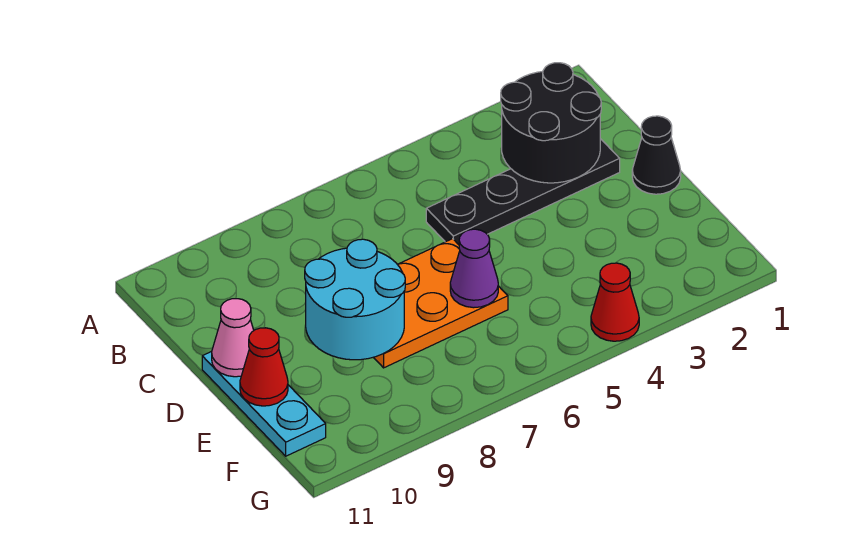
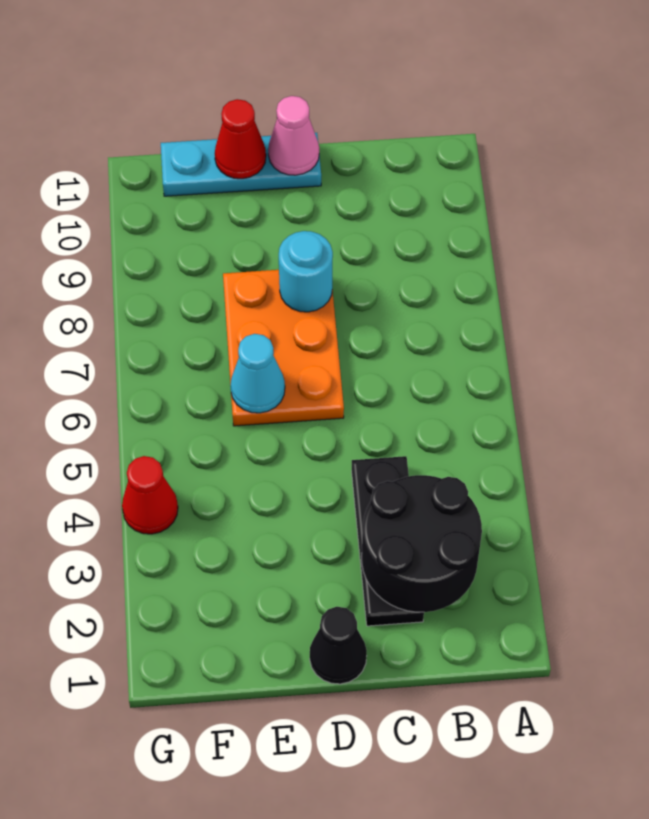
black plate C2:C5 level 1 -> black plate C2:C4 level 1
cyan round brick D8:E9 level 2 -> cyan round brick D8 level 2
purple cone E6 level 2 -> cyan cone E6 level 2

